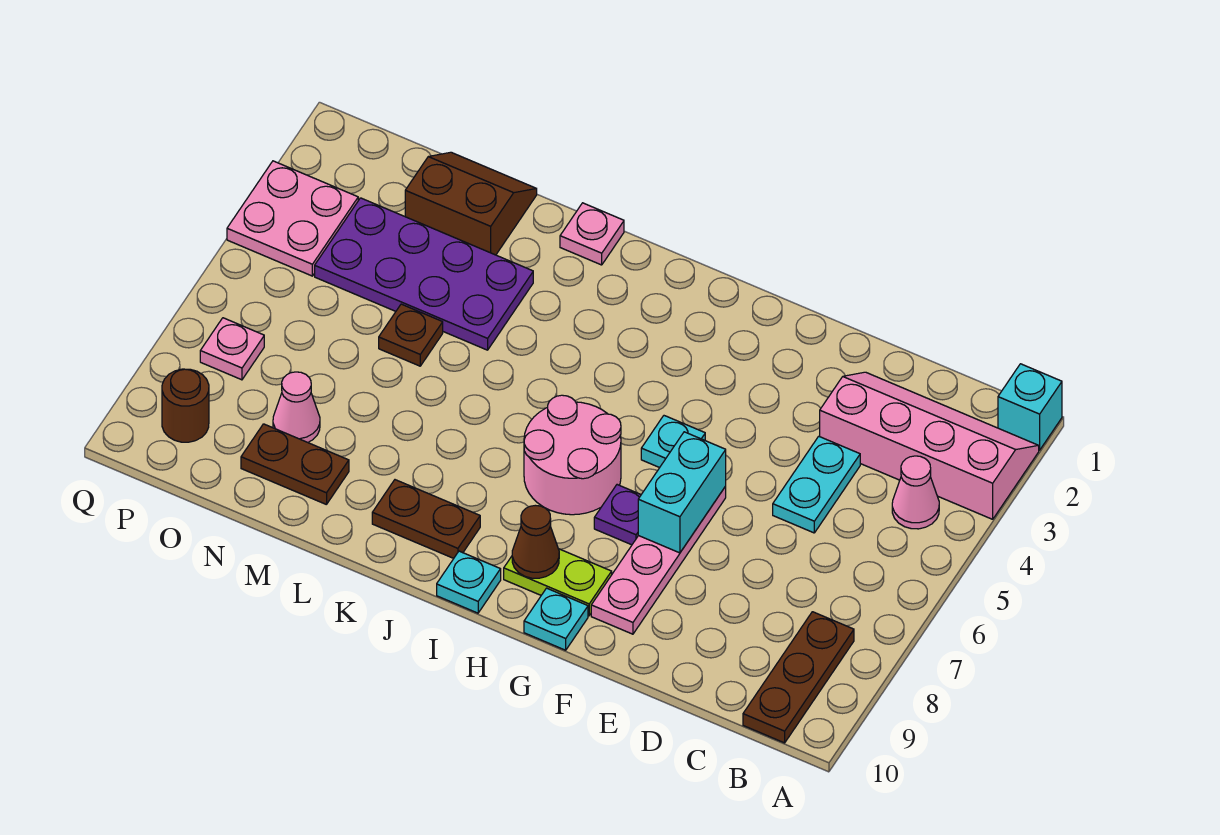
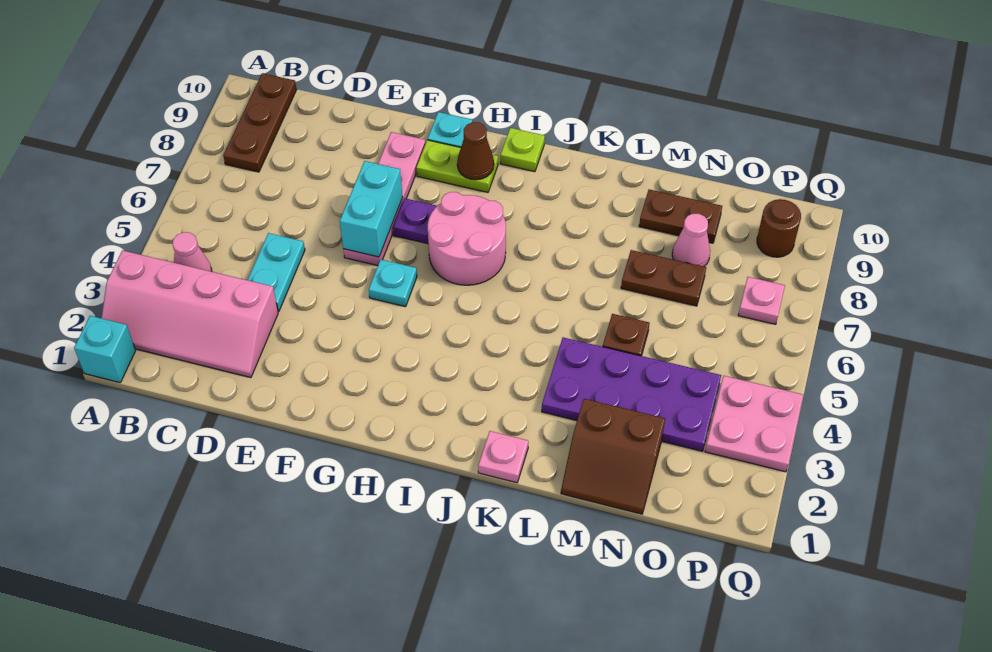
cyan plate I10 level 1 -> lime plate I10 level 1
brown plate J9:K9 level 1 -> brown plate M7:N7 level 1

